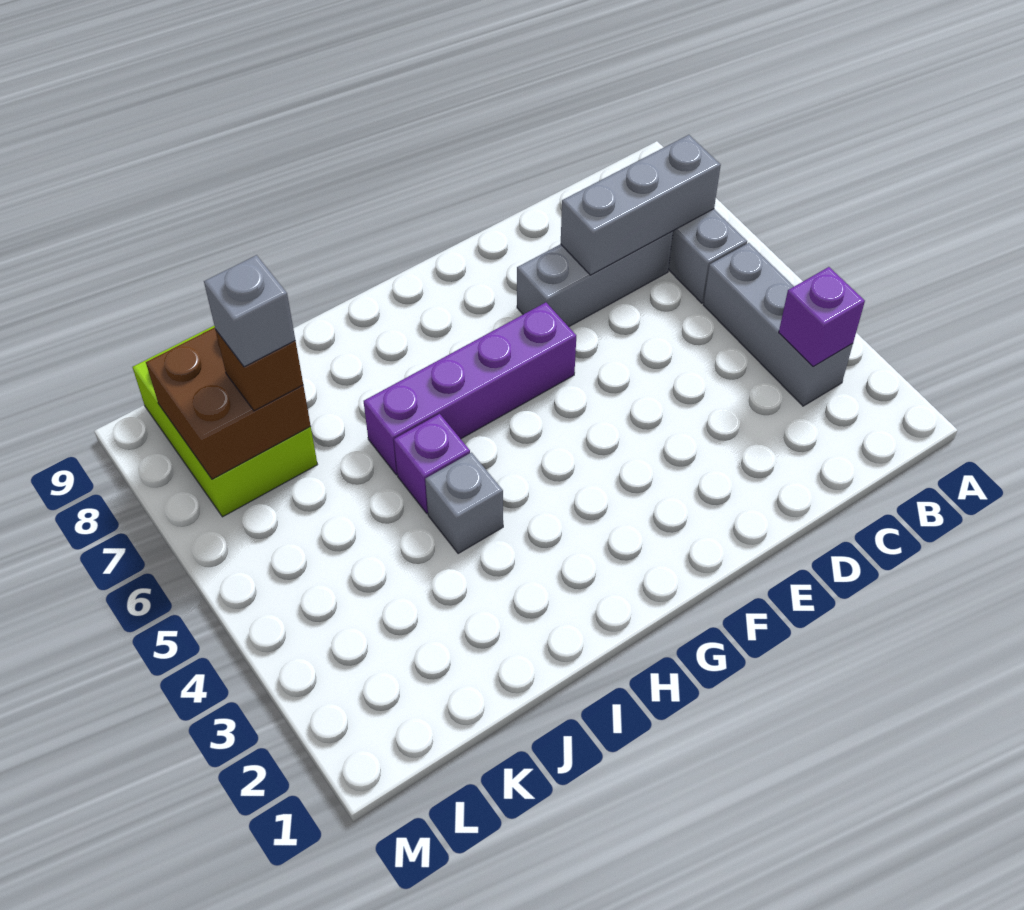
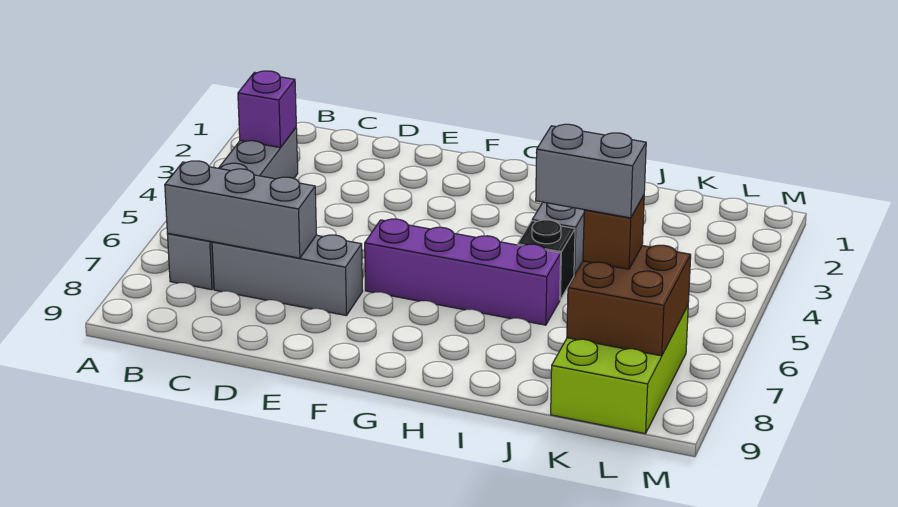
purple brick I5 level 1 -> black brick I5 level 1
grey brick K7 level 4 -> grey brick J7:K7 level 4

